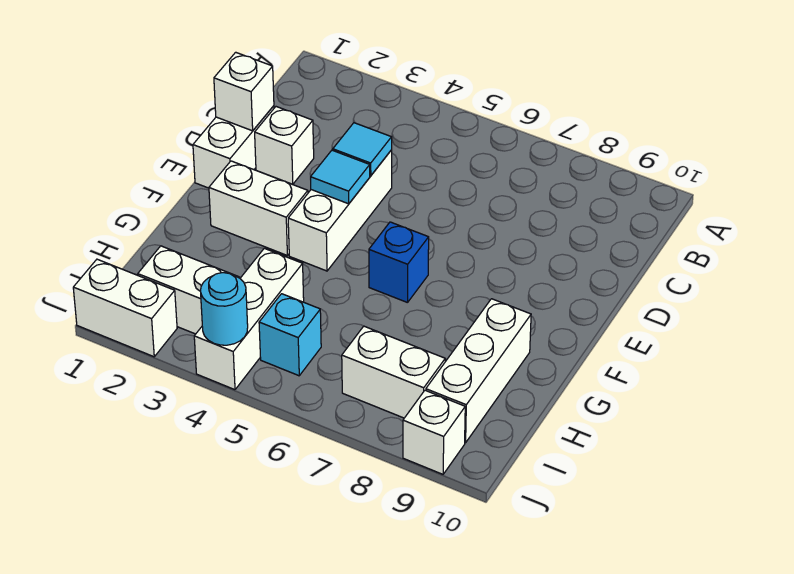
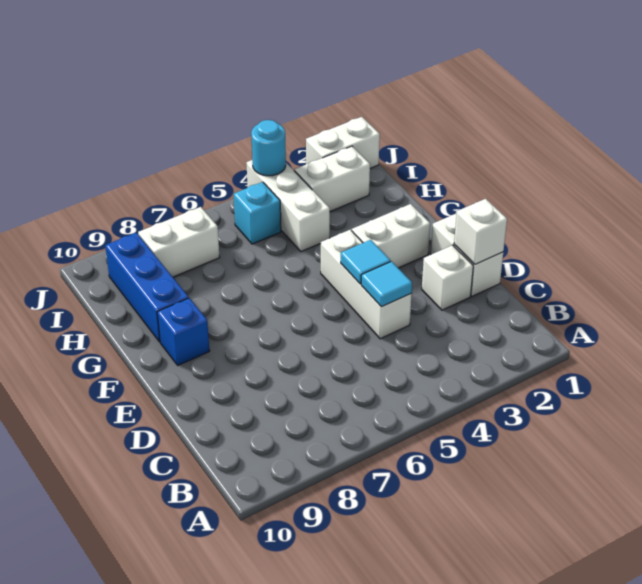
blue brick F6 level 1 -> blue brick F9 level 1
white brick G9:I9 level 1 -> blue brick G9:I9 level 1
white brick J9 level 1 -> none

